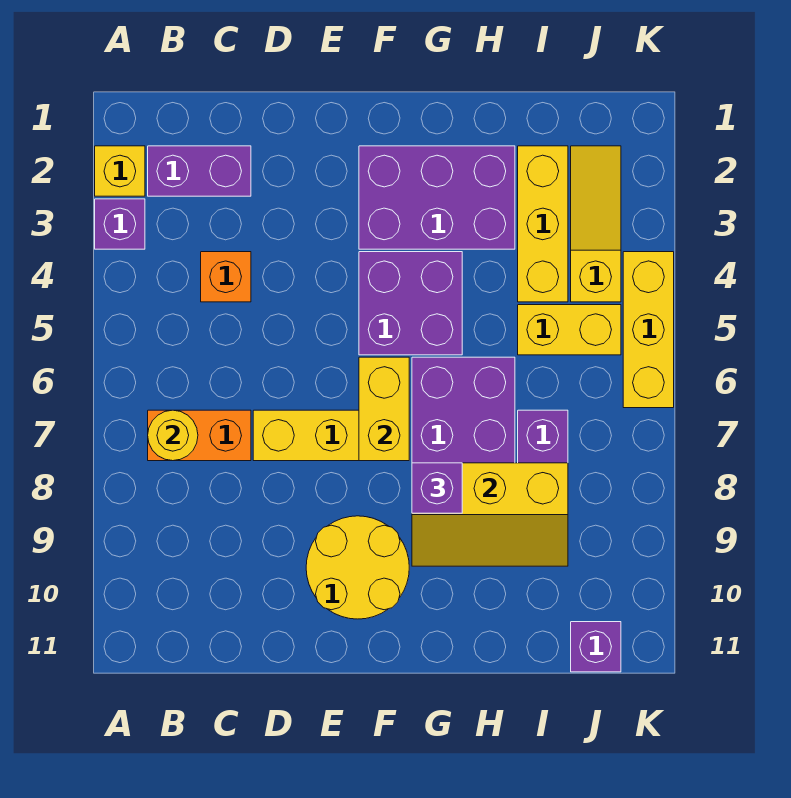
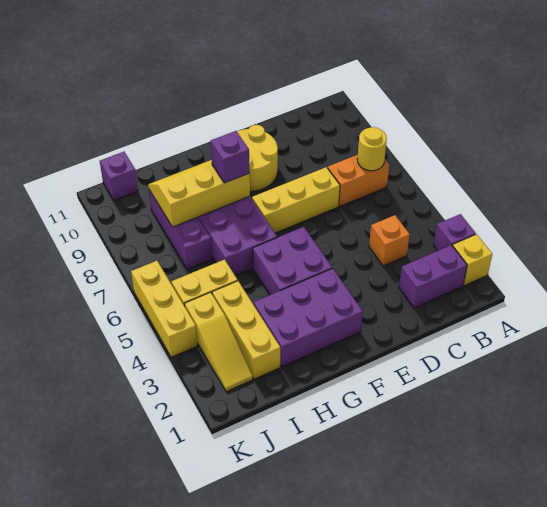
yellow brick F6:F7 level 2 -> none

